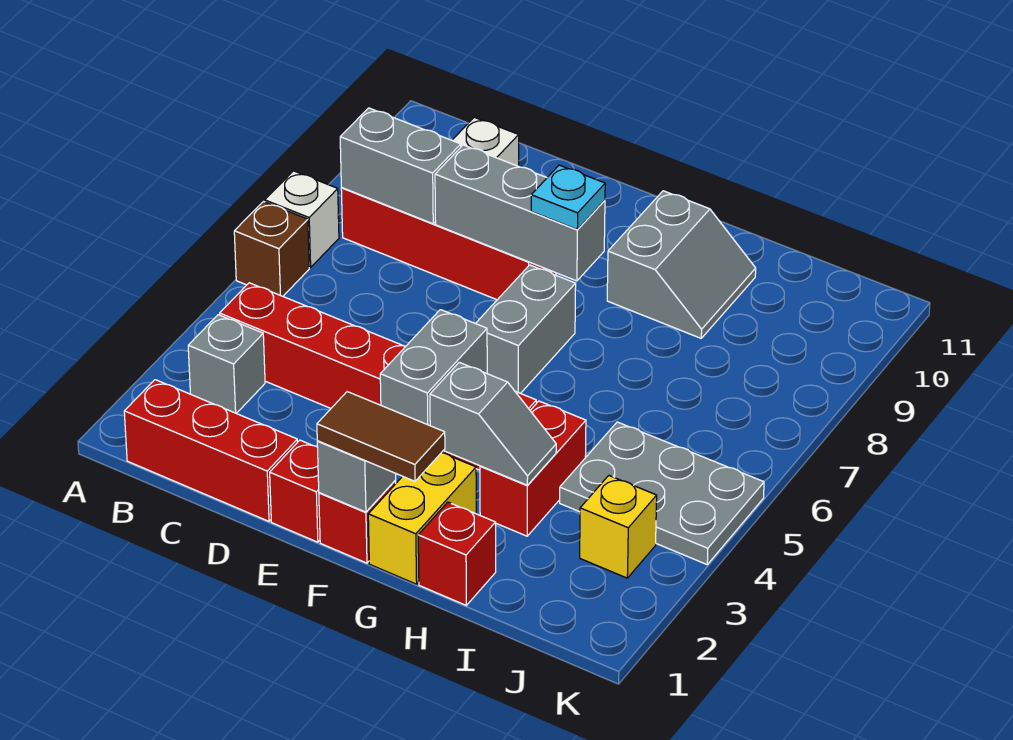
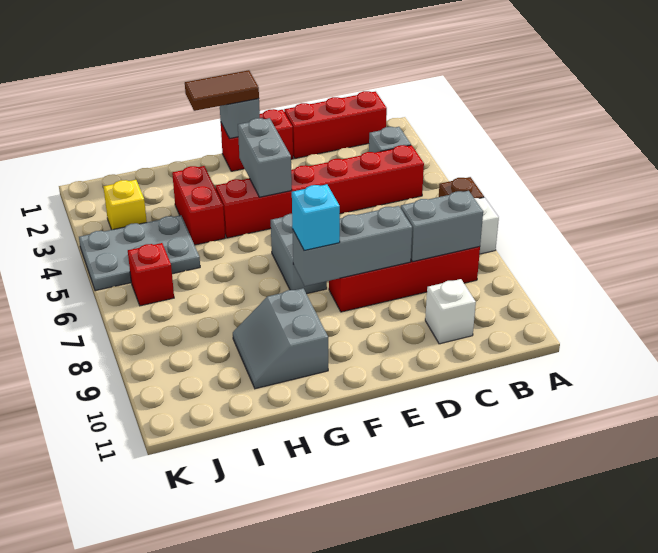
cyan plate F8 level 3 -> cyan brick F8 level 3
yellow brick G1:G2 level 1 -> none
grey slope G3:H3 level 2 top G -> none
red brick H1 level 1 -> red brick J6 level 1

